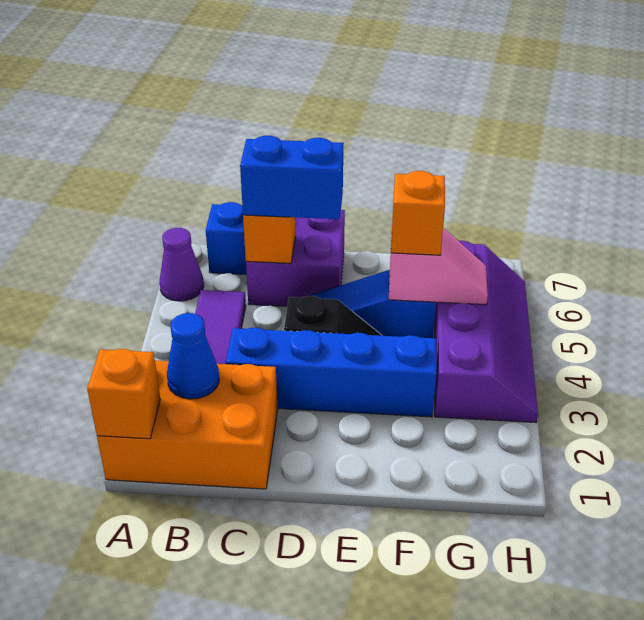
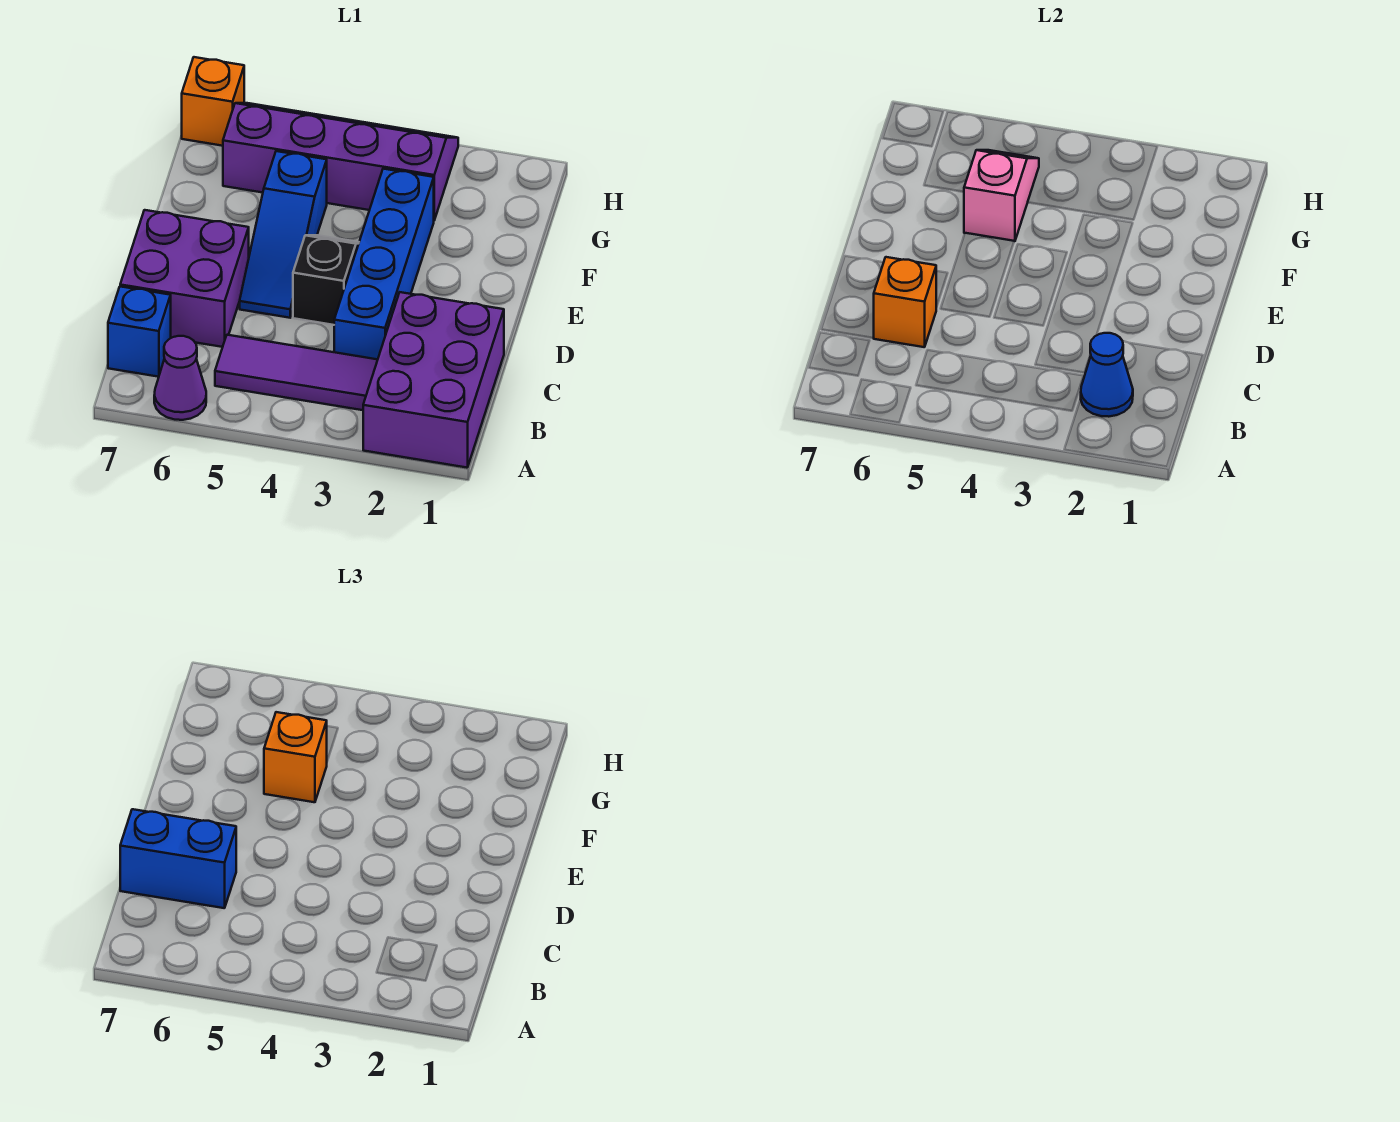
orange brick A1:C2 level 1 -> purple brick A1:C2 level 1
orange brick A1 level 2 -> orange brick H7 level 1
blue brick C6:D6 level 3 -> blue brick C6:C7 level 3

